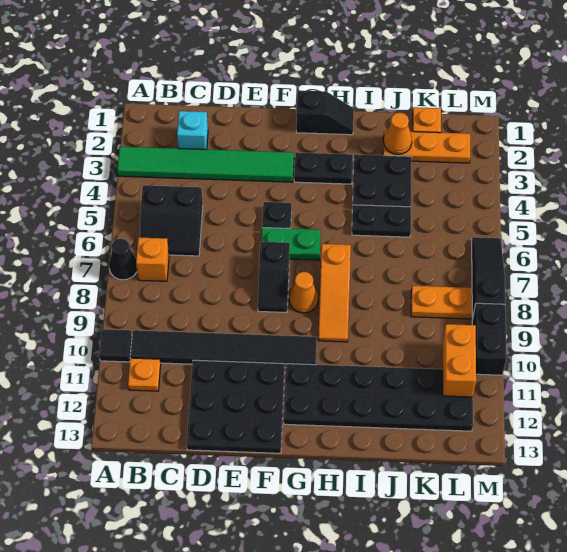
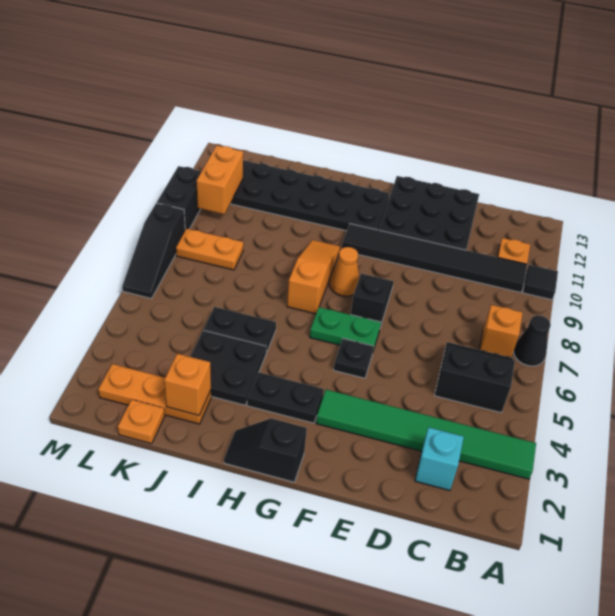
orange cone J2 level 2 -> orange brick J2 level 2

